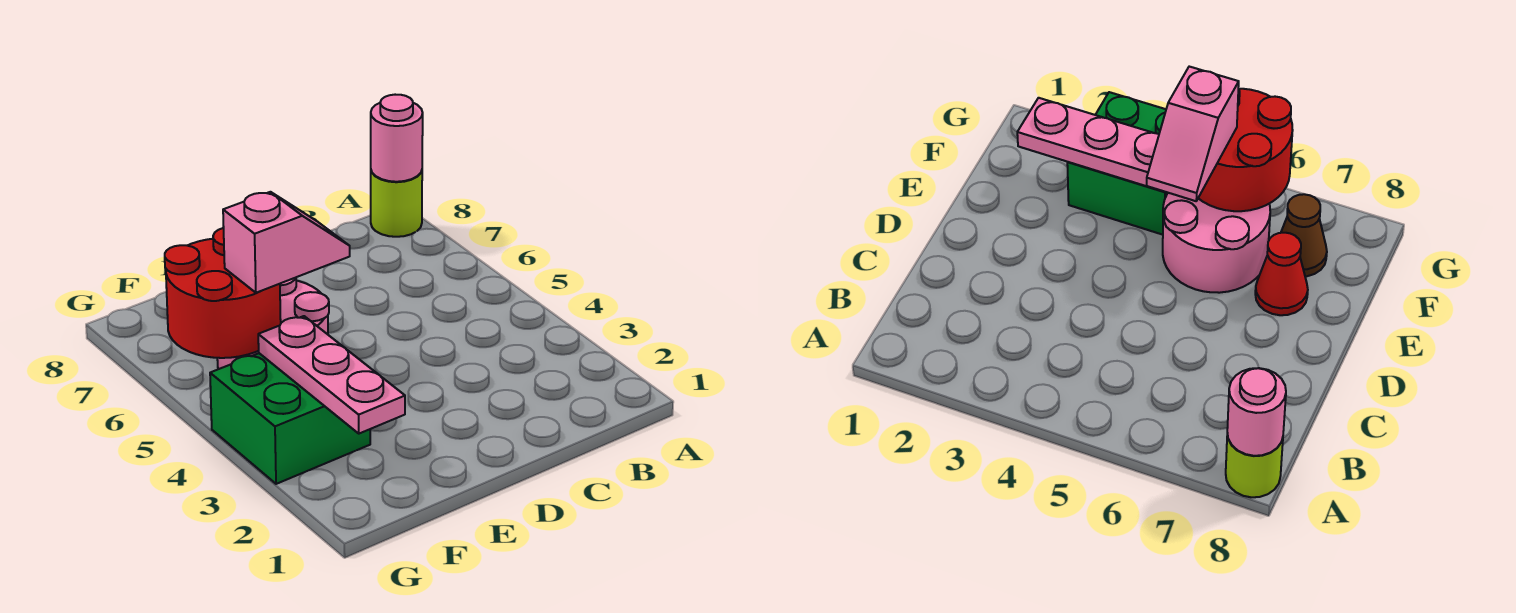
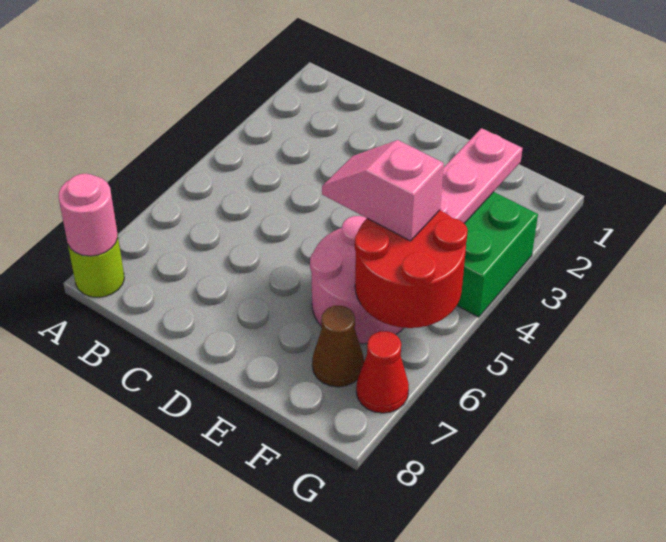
red cone E7 level 1 -> red cone G7 level 1

